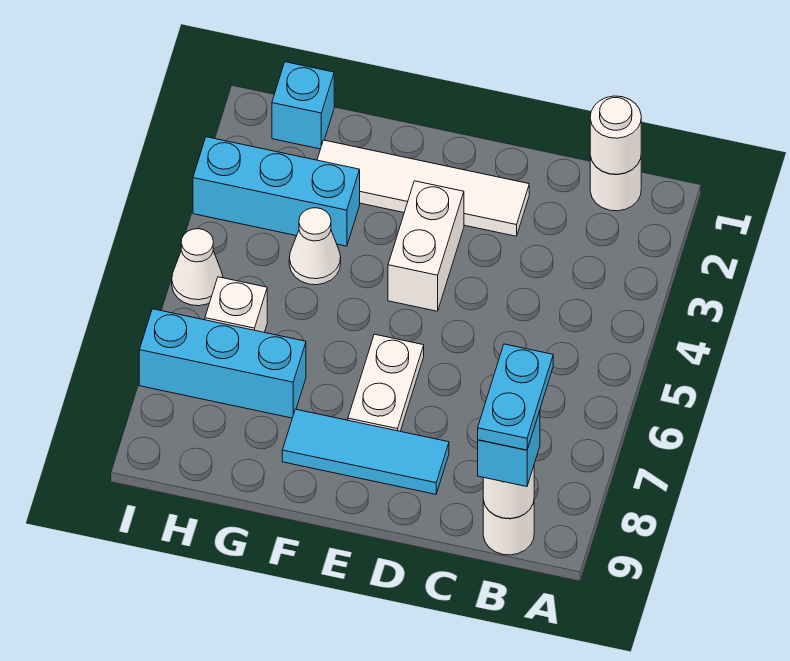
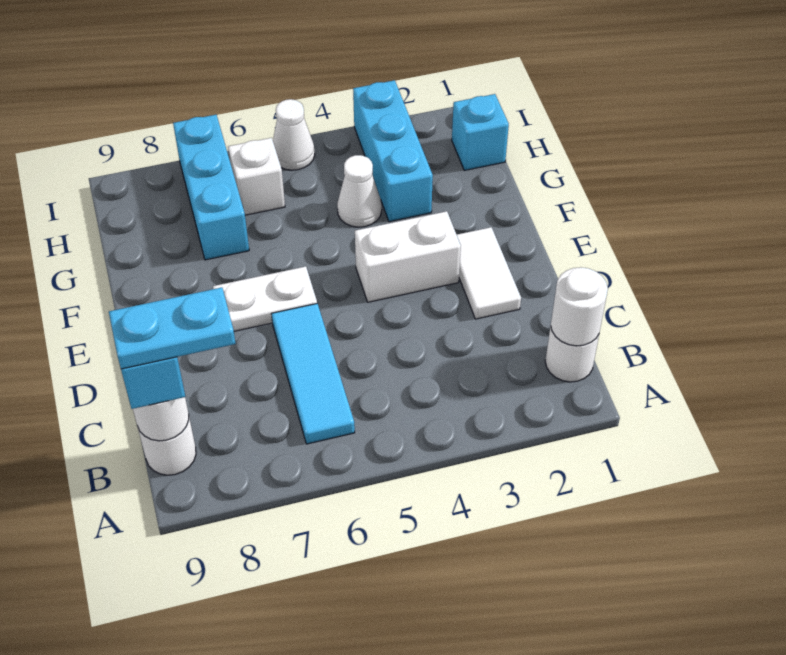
white tile D2:G2 level 1 -> white tile D2:E2 level 1
cyan tile D8:F8 level 1 -> cyan tile B6:D6 level 1

